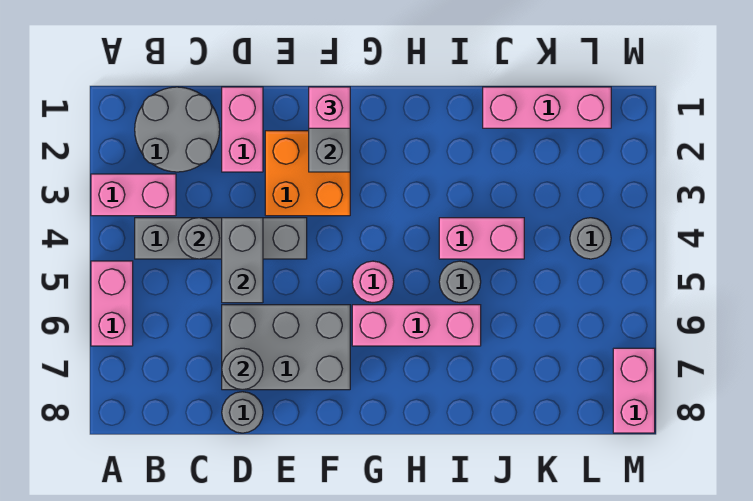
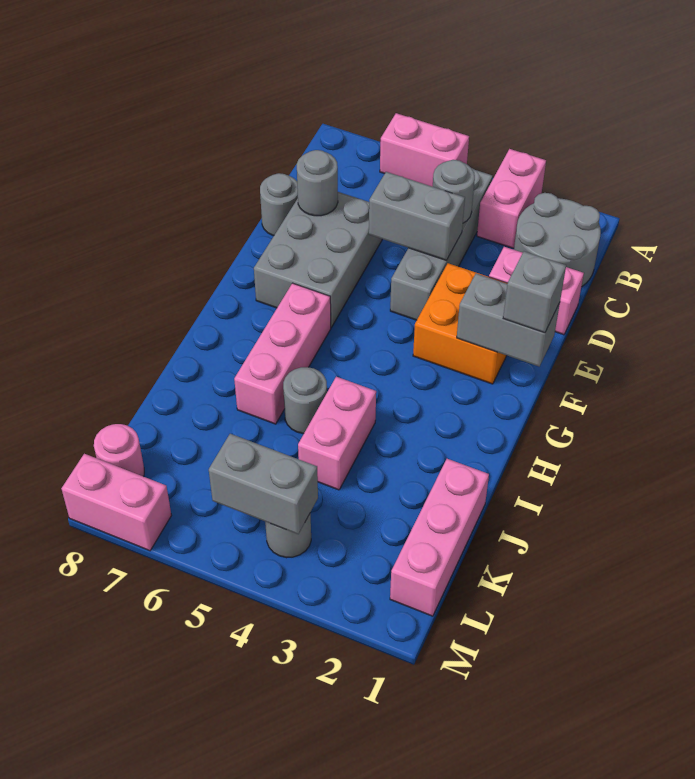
pink brick F1 level 3 -> grey brick F1 level 3
pink round brick G5 level 1 -> pink round brick L8 level 1
none -> grey brick L4:L5 level 2

